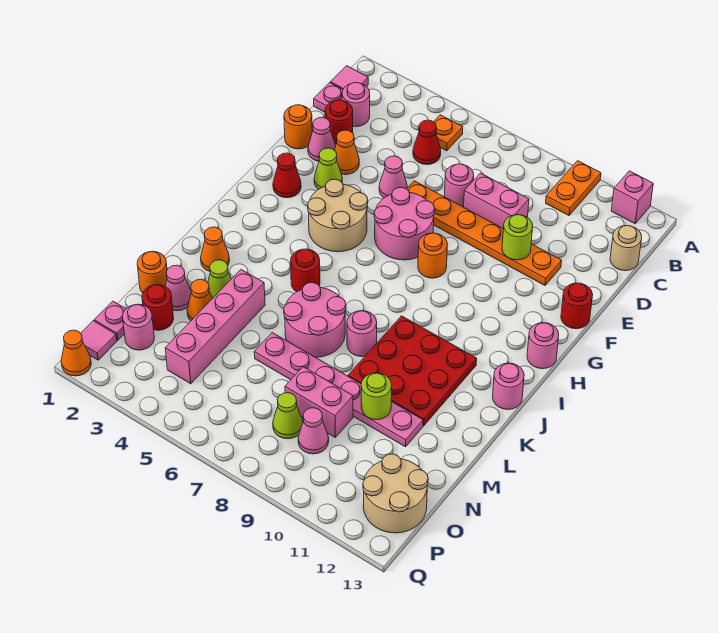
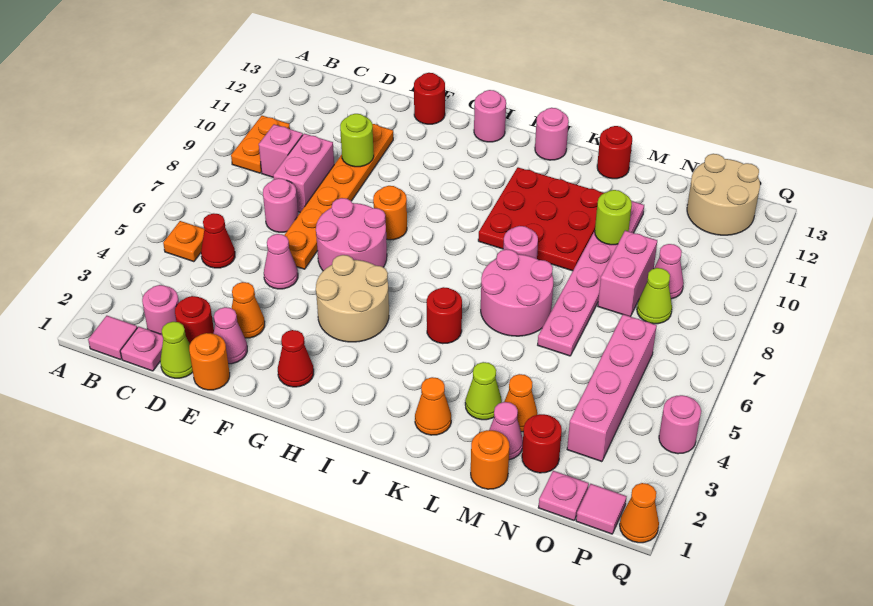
orange plate A10:B10 level 1 -> orange plate B9:B10 level 1
pink brick A12 level 1 -> pink brick C9 level 1
tan round brick C13 level 1 -> none
lime cone F3 level 1 -> lime cone D1 level 1
pink brick L4:O4 level 1 -> pink brick O3:O6 level 1
none -> red round brick L13 level 1
pink round brick O2 level 1 -> pink round brick Q4 level 1

